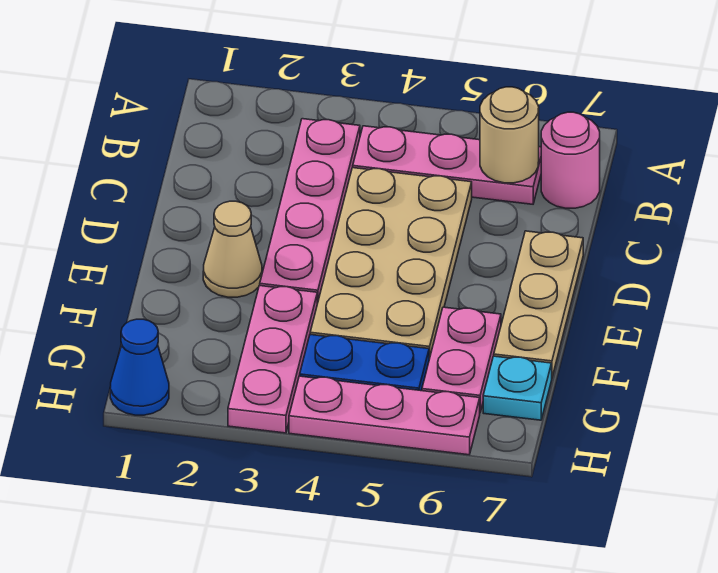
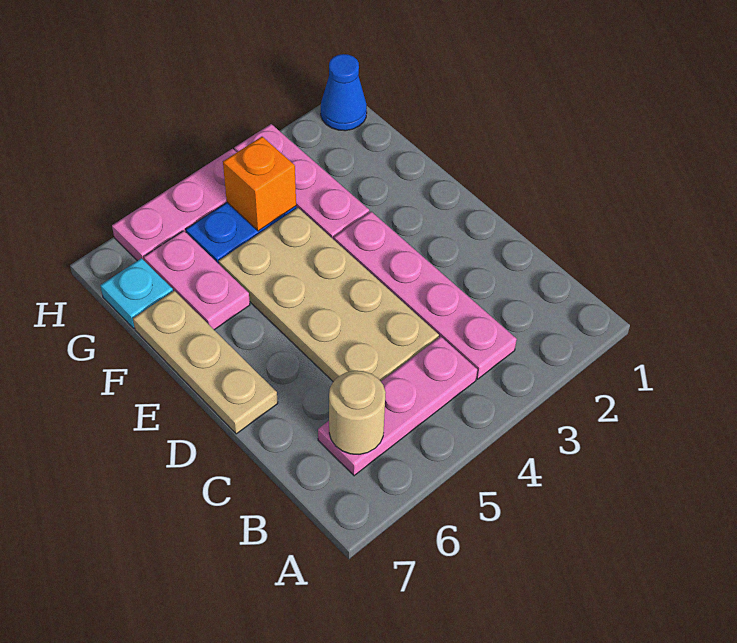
pink round brick B7 level 1 -> none
tan cone E2 level 1 -> none
none -> orange brick G4 level 2

